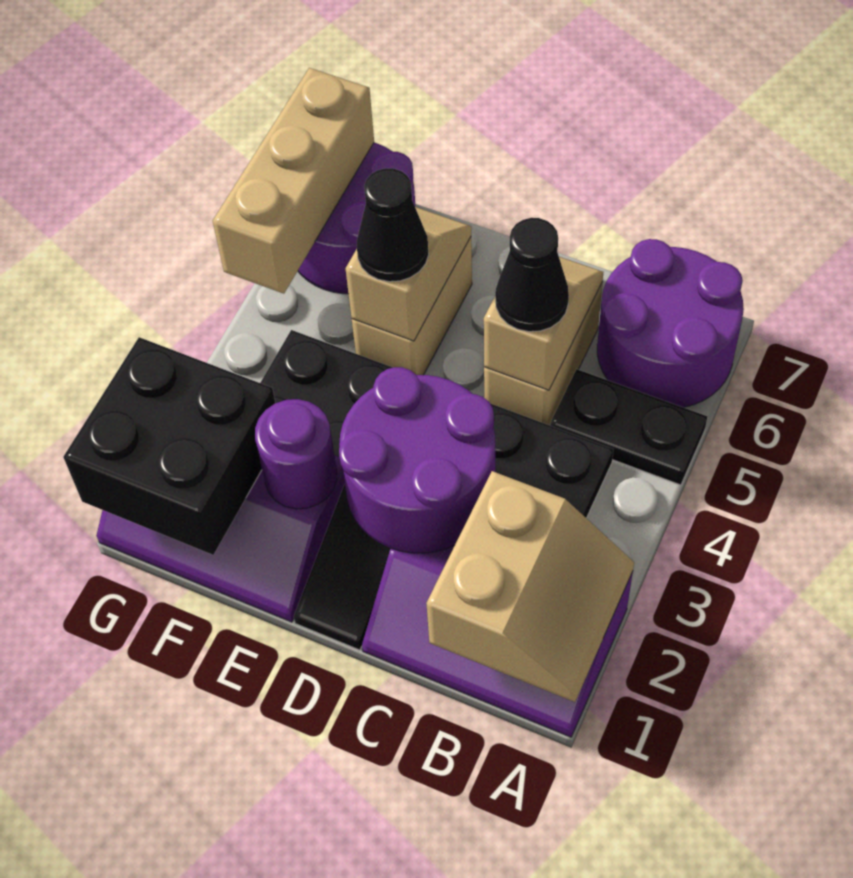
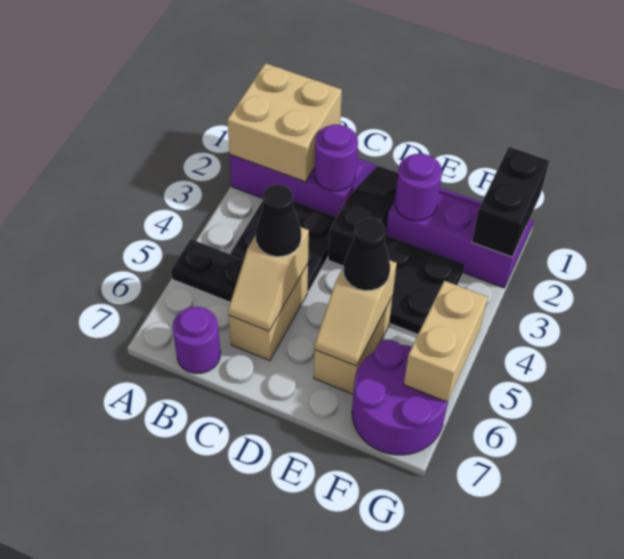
tan slope A1:B2 level 2 top B -> tan brick A1:B2 level 2
purple round brick A6:B7 level 1 -> purple round brick B7 level 1
purple round brick C2:D3 level 2 -> purple round brick C2 level 2
black brick F1:G2 level 2 -> black brick G1:G2 level 2
tan brick G5:G7 level 2 -> tan brick G5:G6 level 2

